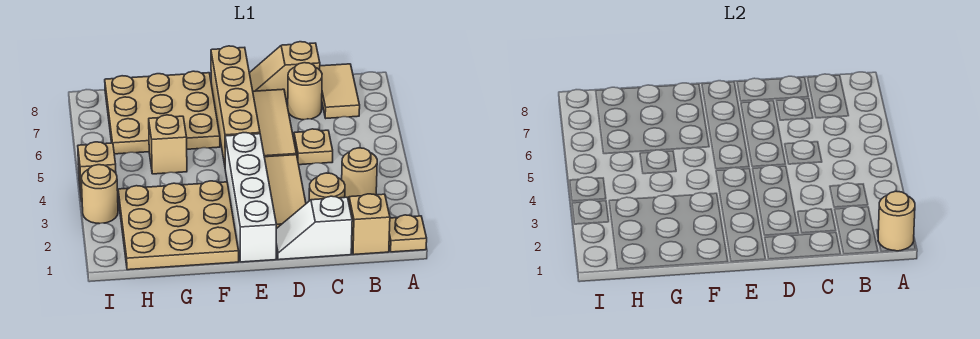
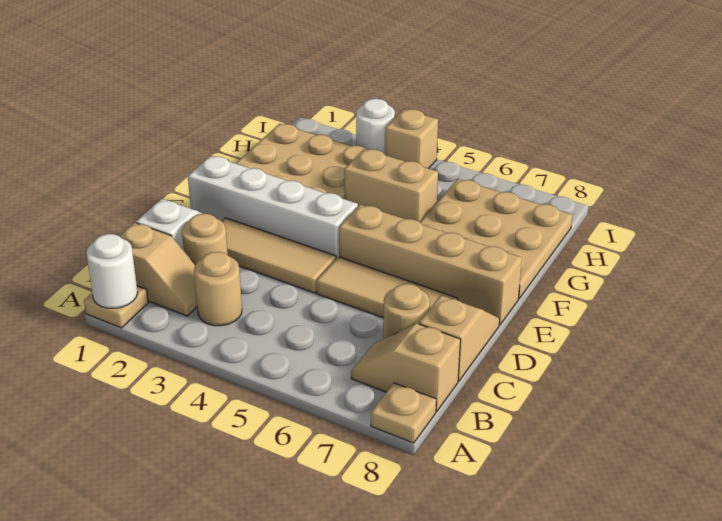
tan round brick A1 level 2 -> white round brick A1 level 2
tan tile B7:B8 level 1 -> tan slope B7:B8 level 1 top 8
tan plate C5 level 1 -> tan plate A8 level 1
tan brick G5 level 1 -> tan brick G4:G5 level 1
tan round brick I3 level 1 -> white round brick I3 level 1

